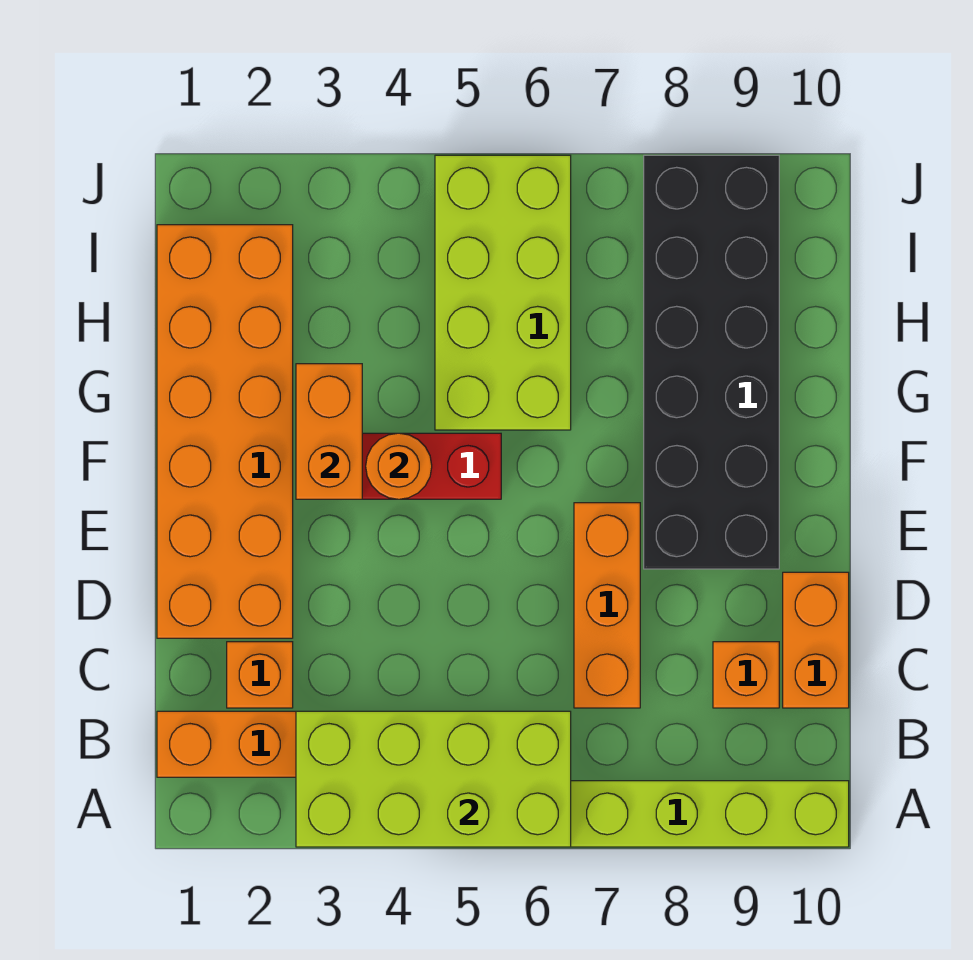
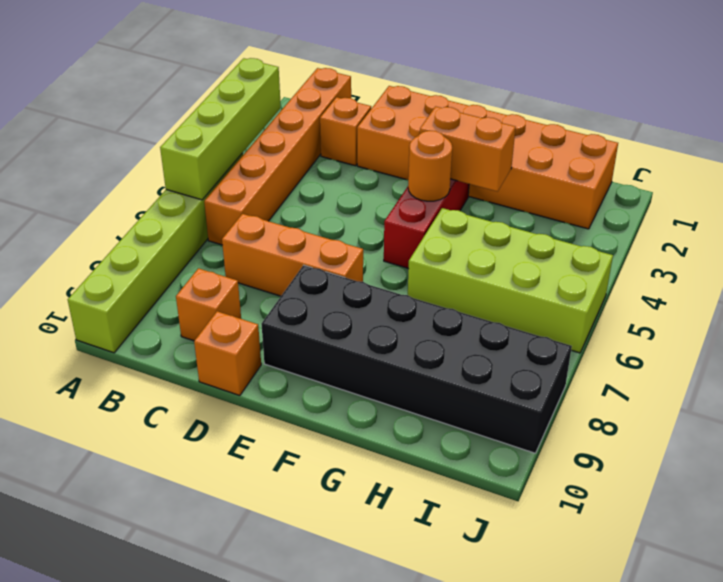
lime brick A3:B6 level 2 -> lime brick A3:A6 level 2
orange brick C10:D10 level 1 -> orange brick D10 level 1

